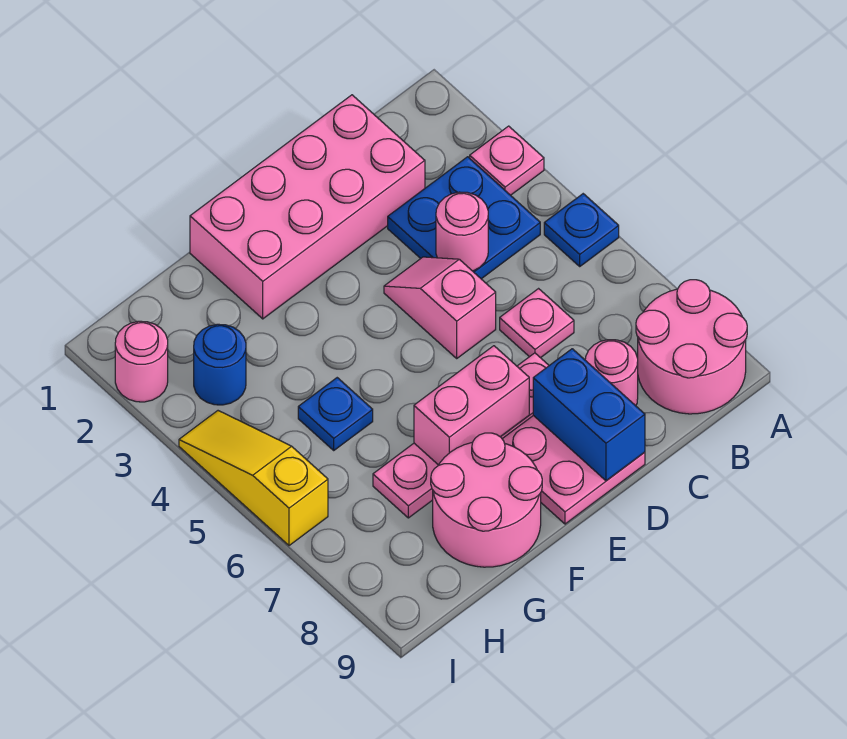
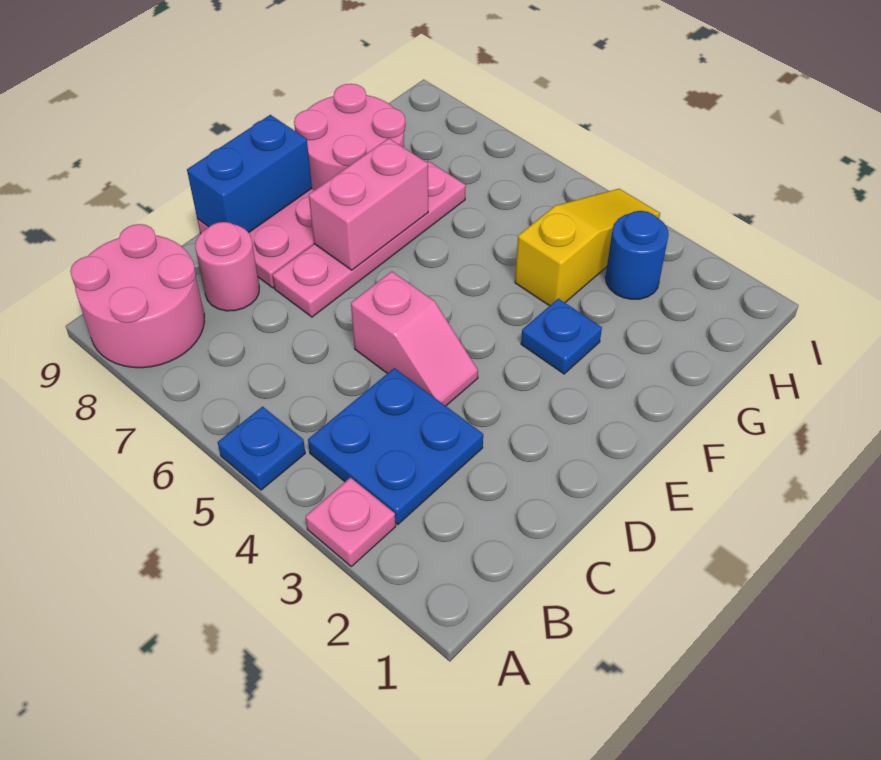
pink brick C1:F2 level 1 -> none
pink round brick C4 level 2 -> none
pink plate C6 level 1 -> none
blue brick D8:D9 level 2 -> blue brick D9:E9 level 2
blue plate G5 level 1 -> blue plate F3 level 1
pink round brick I2 level 1 -> none
yellow slope I4:I6 level 1 top 6 -> yellow slope G4:I4 level 1 top G

